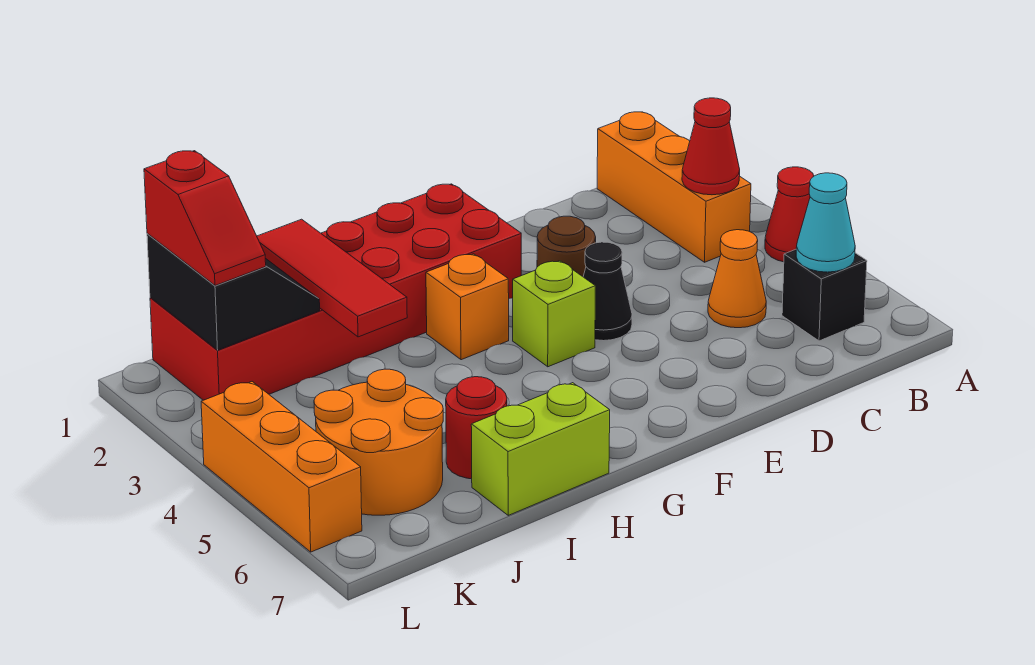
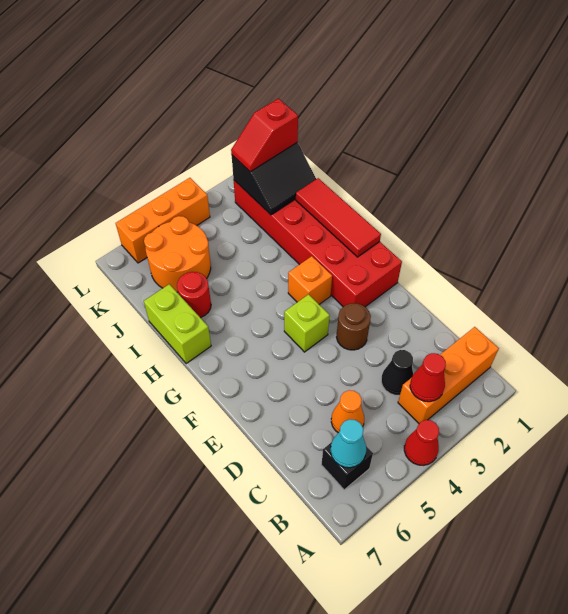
black cone E4 level 1 -> black cone C3 level 1
red tile I1:I3 level 2 -> red tile G1:I1 level 2

